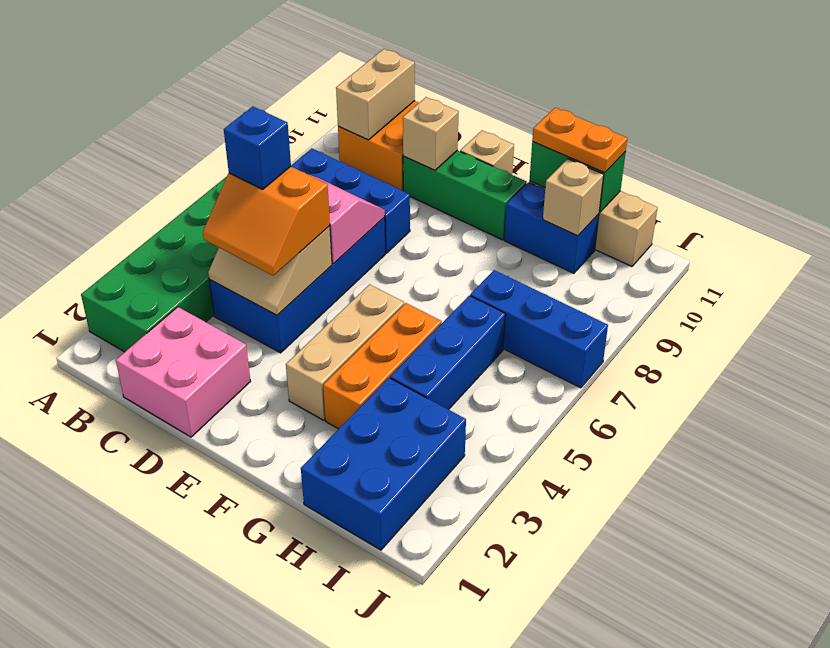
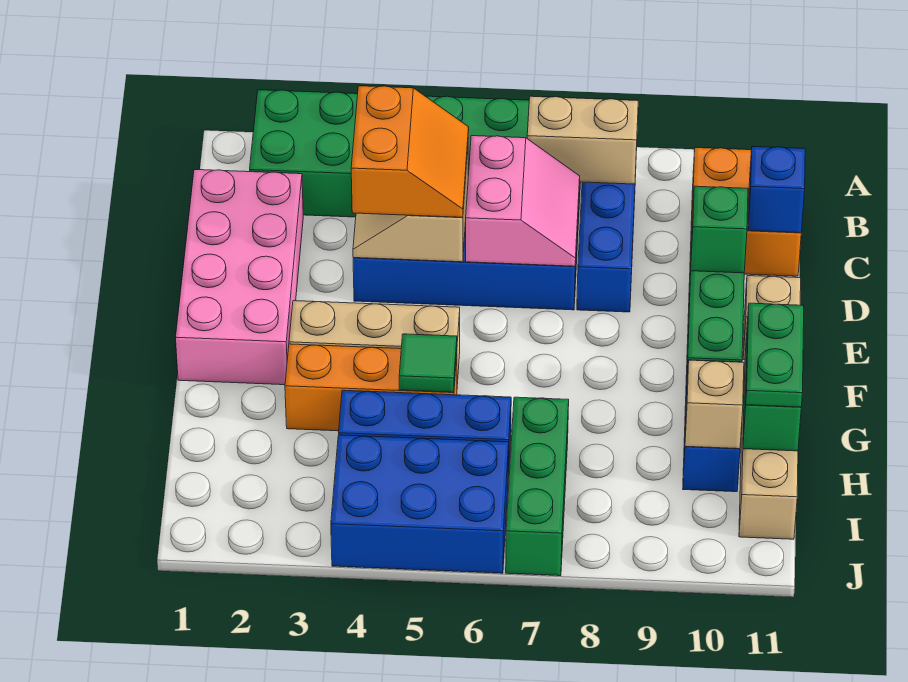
tan brick B10:B11 level 2 -> tan brick B7:B8 level 2
pink brick C1:D2 level 1 -> pink brick C1:F2 level 1
orange slope C4:D5 level 3 top 5 -> orange slope C4:D5 level 3 top 4
blue brick C5 level 4 -> blue brick C11 level 2
tan brick D10 level 2 -> green brick D10 level 2
none -> green tile G5 level 2
orange plate G11:H11 level 3 -> green plate G11:H11 level 3
blue brick H1:I3 level 1 -> blue brick I4:J6 level 1
blue brick H7:J7 level 1 -> green brick H7:J7 level 1

